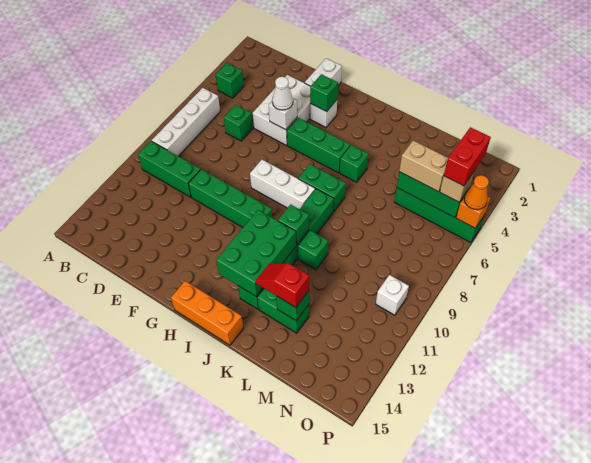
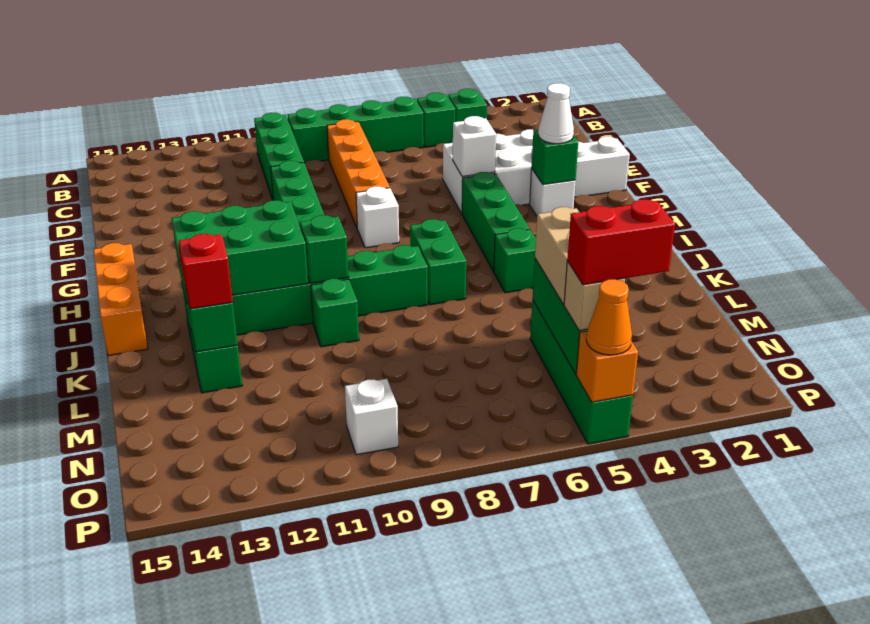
white brick B6:B9 level 1 -> green brick B6:B9 level 1
none -> orange brick C8:F8 level 1
green brick D6 level 1 -> green brick B5 level 1
white cone F5 level 3 -> white cone G3 level 3
white brick G8:I8 level 1 -> white brick G8 level 1

